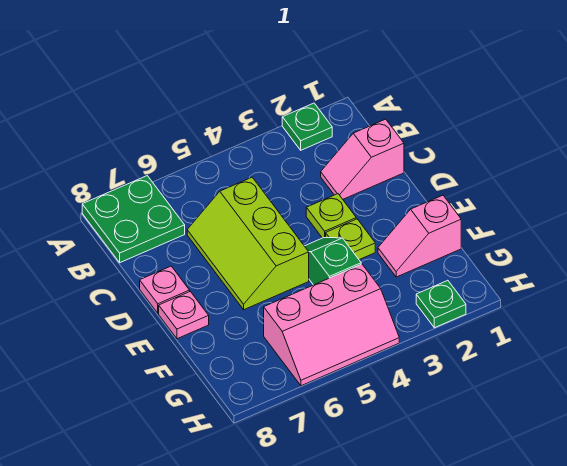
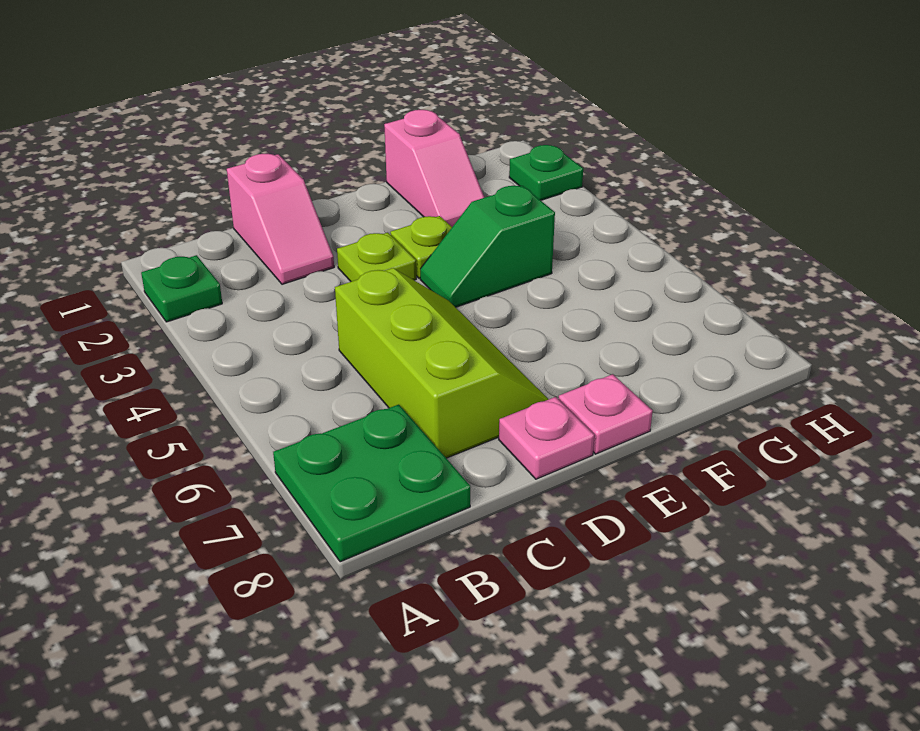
lime slope C5:E6 level 1 top 5 -> lime slope C5:D7 level 1 top C
pink slope G4:H6 level 1 top G -> none

